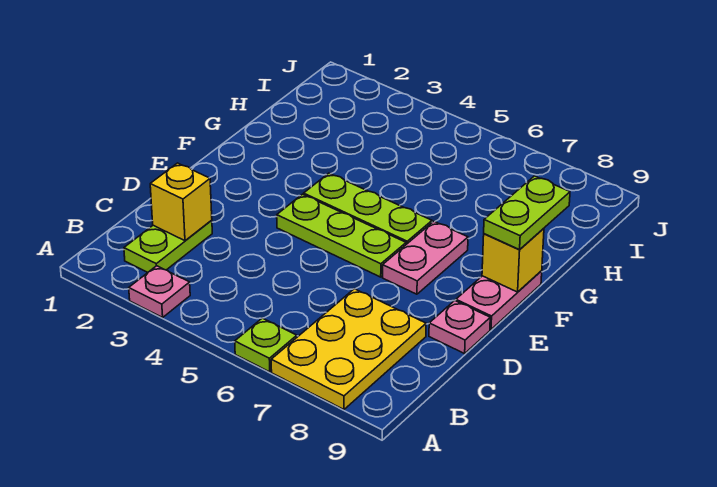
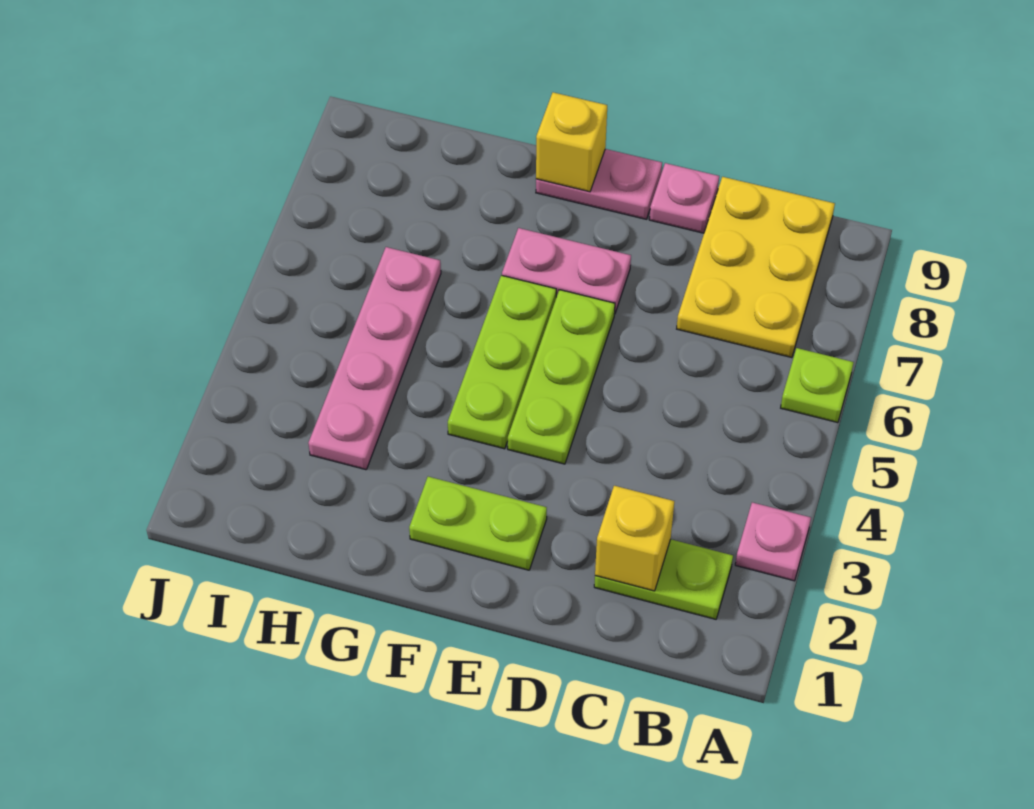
yellow plate A7:C8 level 1 -> yellow plate B7:C9 level 1
lime plate F9:G9 level 3 -> lime plate E2:F2 level 1
none -> pink plate H3:H6 level 1

